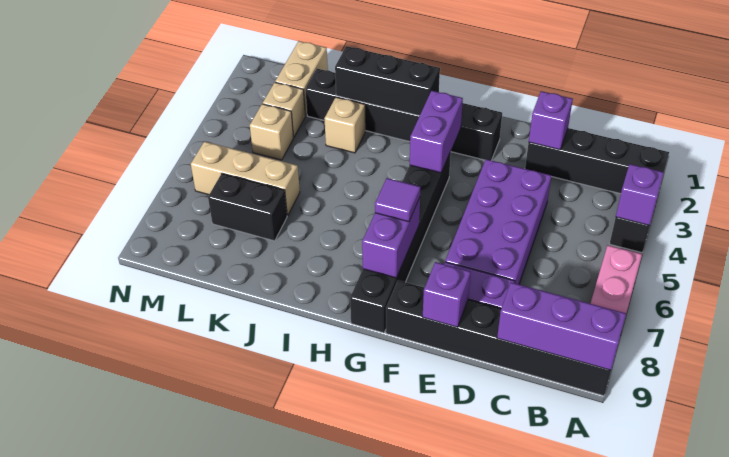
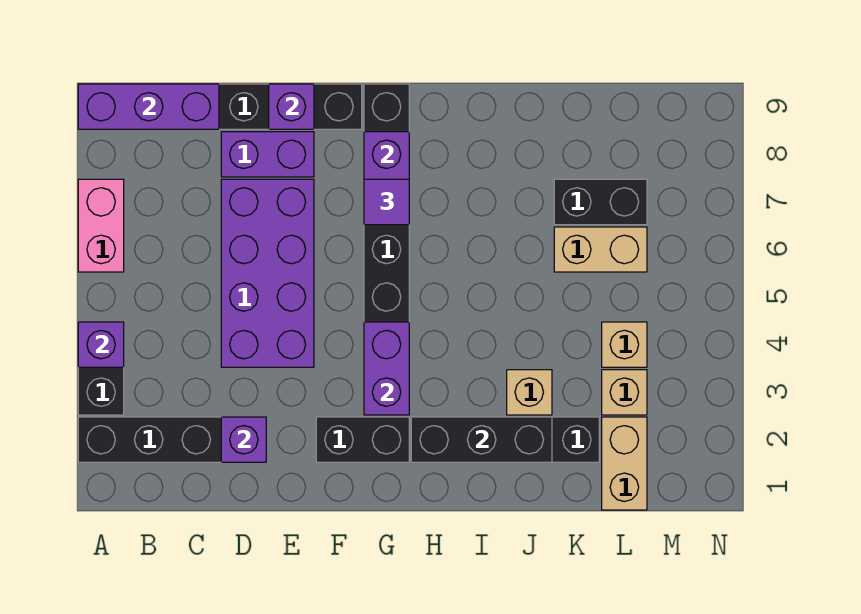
tan brick K6:M6 level 1 -> tan brick K6:L6 level 1

